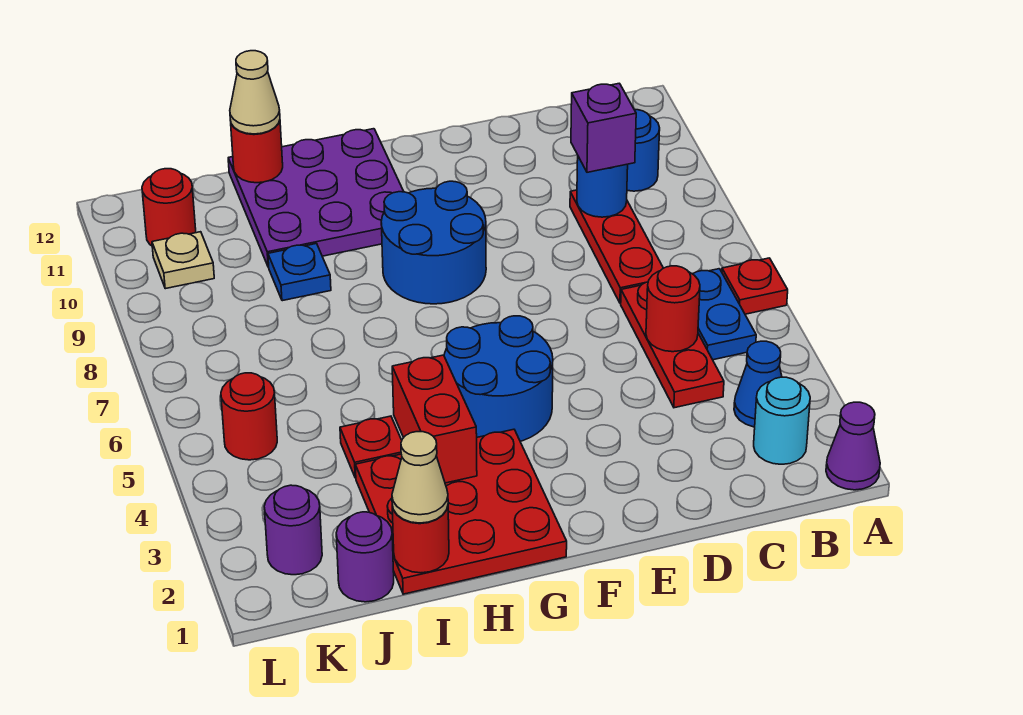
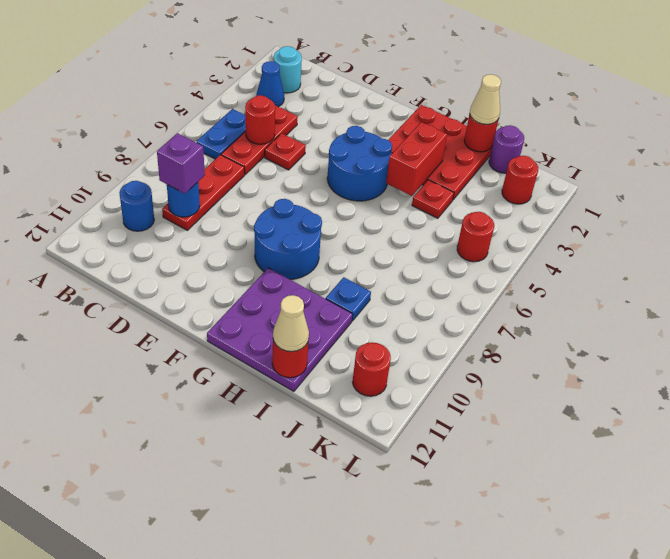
purple cone A1 level 1 -> none
red plate A6 level 1 -> red plate D5 level 1
purple round brick K2 level 1 -> red round brick K2 level 1
tan plate K10 level 1 -> none

